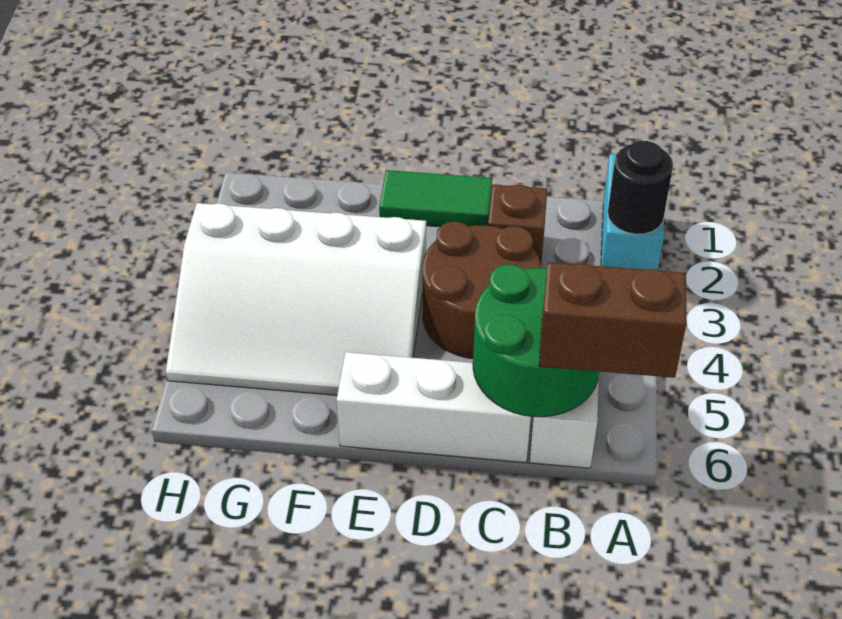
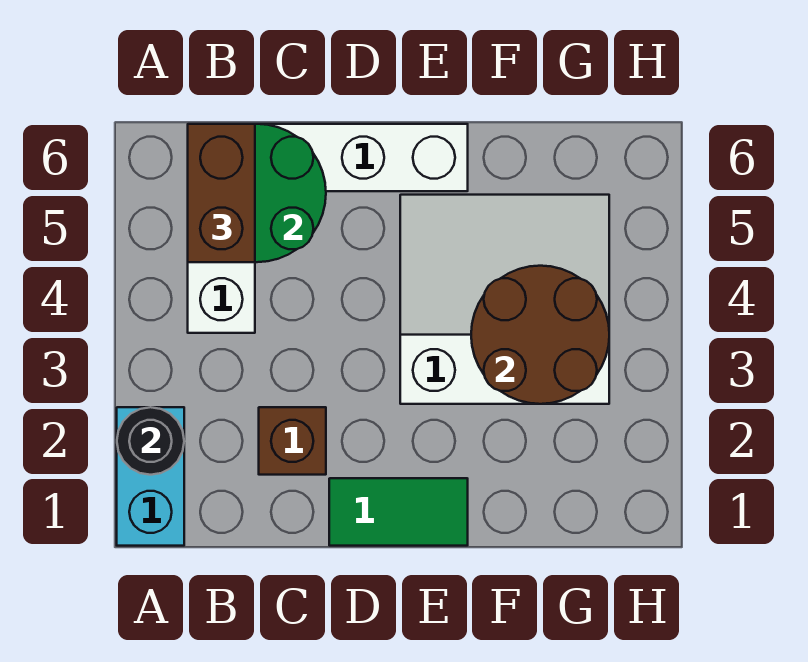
brown brick A6:B6 level 3 -> brown brick B5:B6 level 3
brown round brick C3:D4 level 1 -> brown round brick F3:G4 level 2
white slope E3:H5 level 1 top 3 -> white slope E3:G5 level 1 top 3

